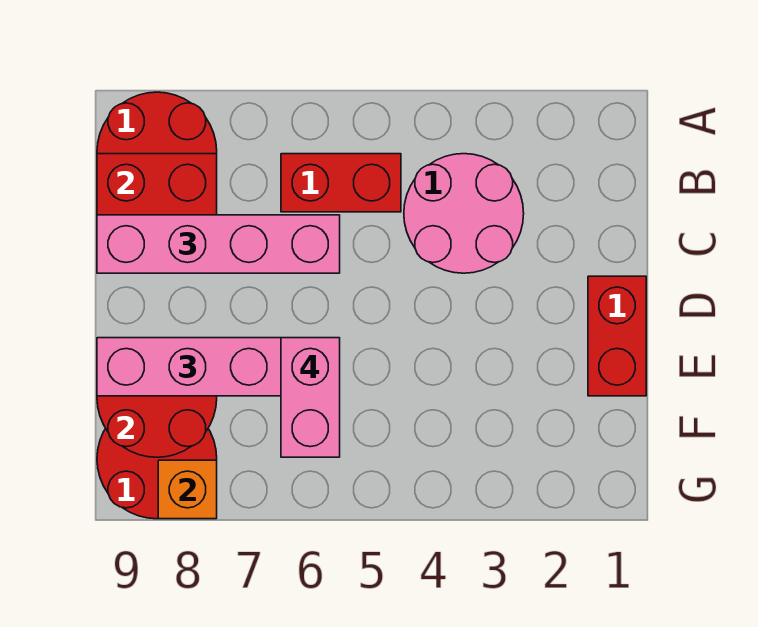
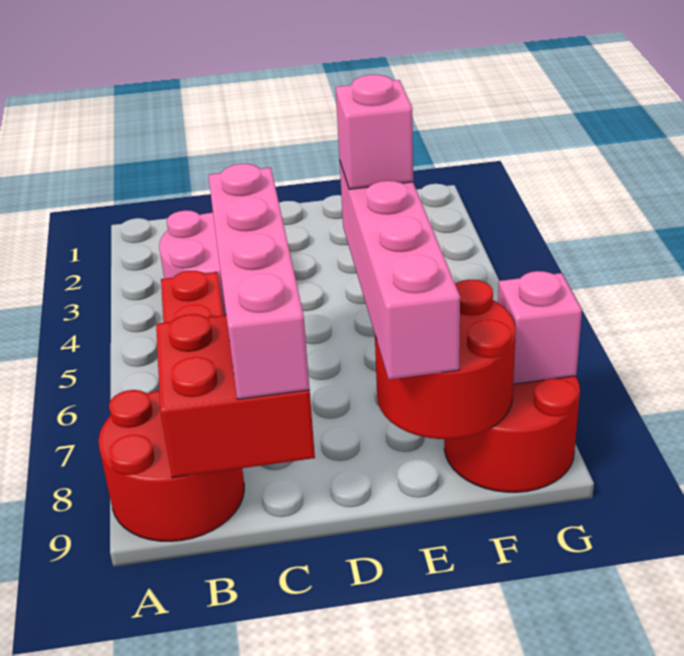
red brick D1:E1 level 1 -> none
pink brick E6:F6 level 4 -> pink brick E6 level 4
orange brick G8 level 2 -> pink brick G8 level 2

